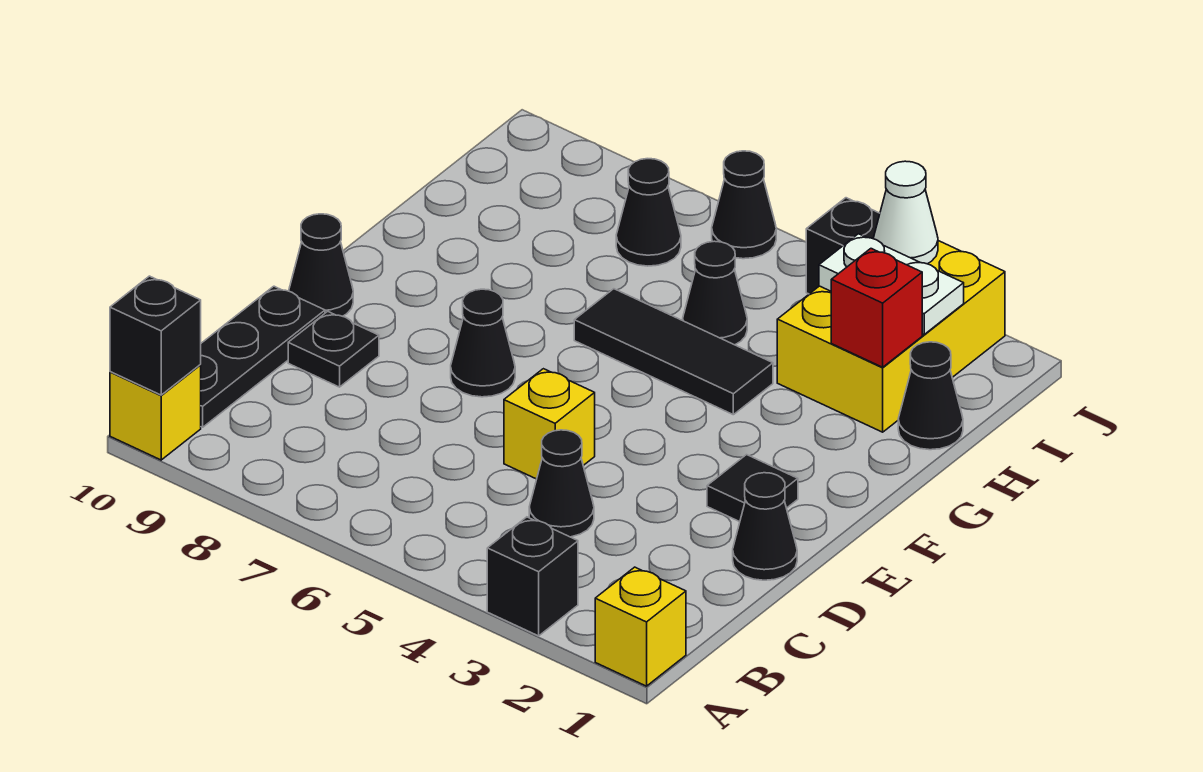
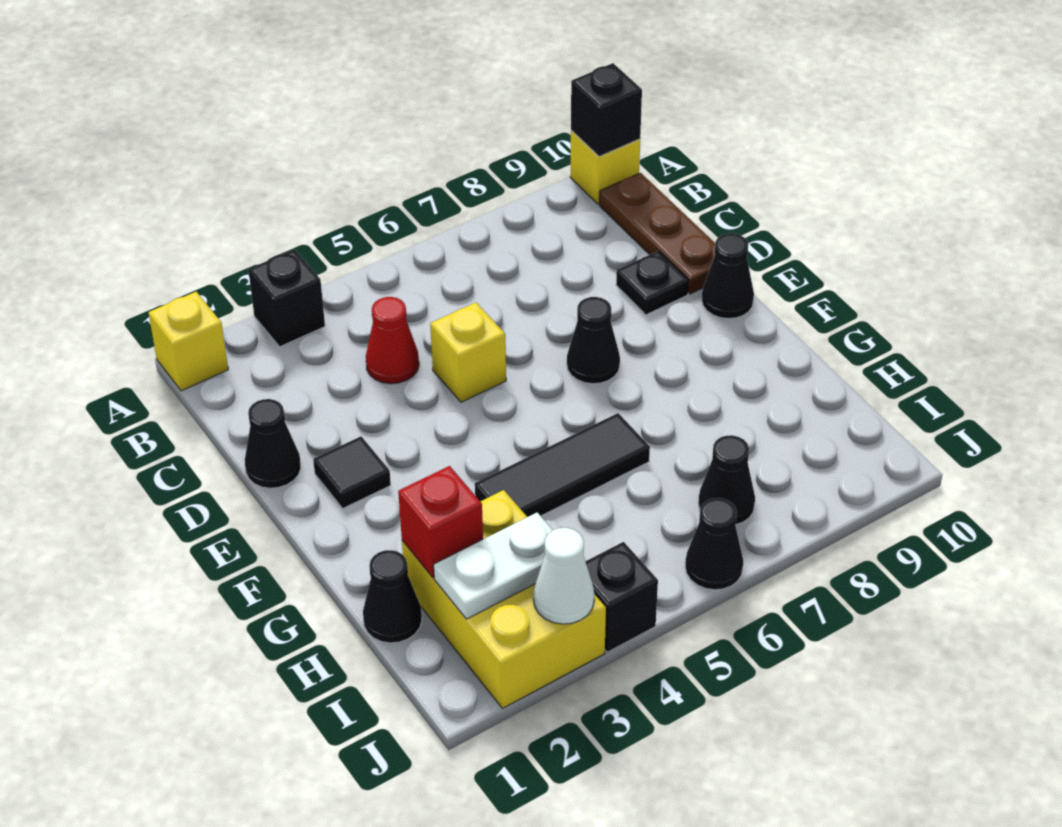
black plate B10:D10 level 1 -> brown plate B10:D10 level 1
black cone C4 level 1 -> red cone C4 level 1
black cone H5 level 1 -> none

